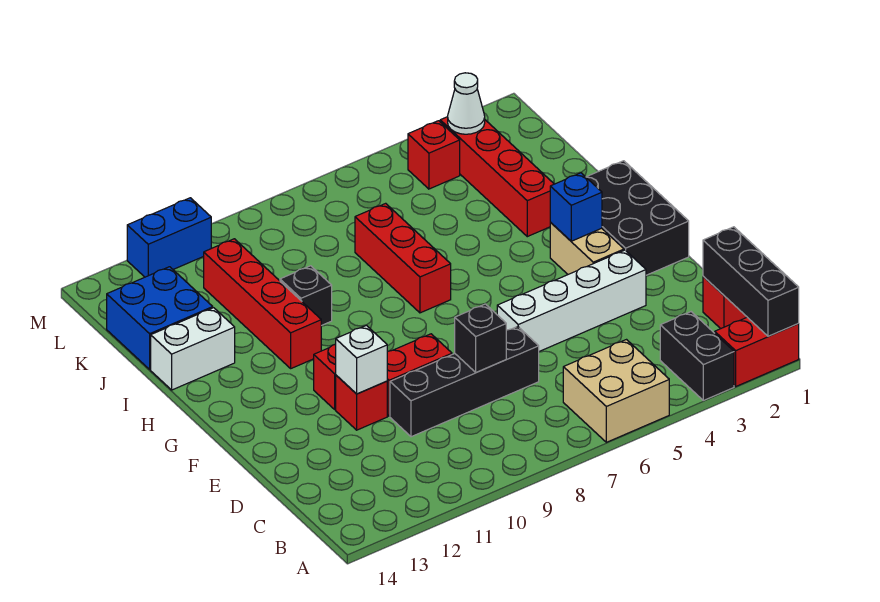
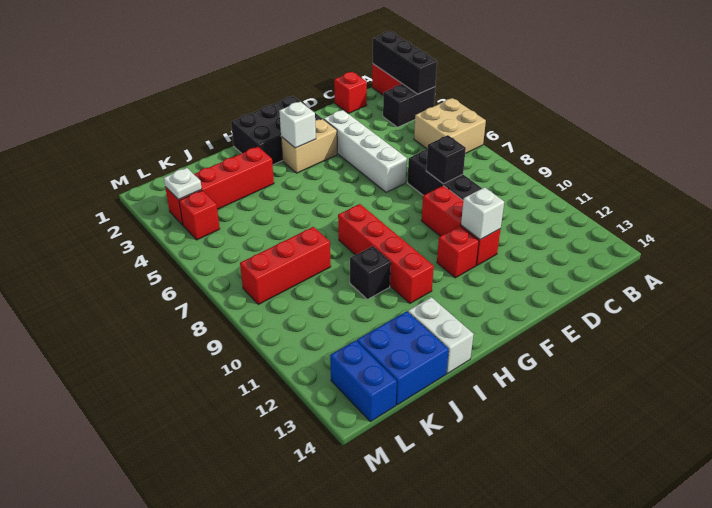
black brick A1:C1 level 2 -> black brick A1:A3 level 2
blue brick G3 level 2 -> white brick G3 level 2
red brick H7:J7 level 1 -> red brick J8:L8 level 1
red brick H11:K11 level 1 -> red brick H8:H11 level 1
white cone L3 level 2 -> white plate L3 level 2
blue brick M11:M12 level 1 -> blue brick L13:L14 level 1

